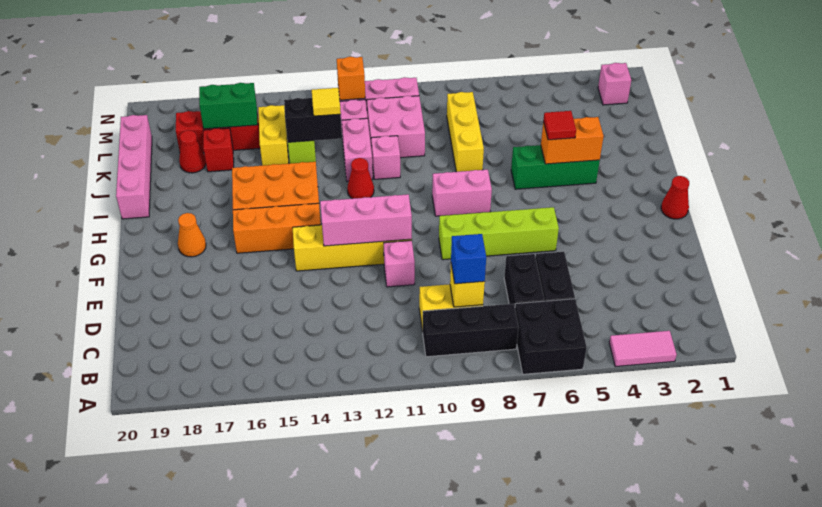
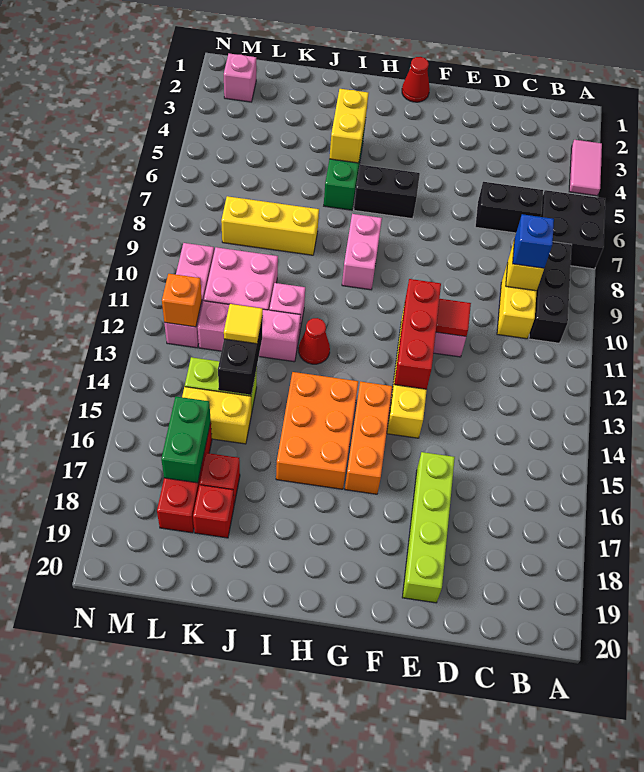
black brick C7:D7 level 1 -> black brick G6:H6 level 1
lime brick F6:F9 level 1 -> lime brick E16:E19 level 1
pink brick F11:F13 level 2 -> red brick F11:F13 level 2
orange cone G18 level 1 -> none
orange brick I4:I5 level 2 -> yellow brick I4:I5 level 2
red tile I5 level 3 -> red tile E11 level 2
pink brick I20:L20 level 1 -> none
red cone K18 level 1 -> red brick K18 level 1

